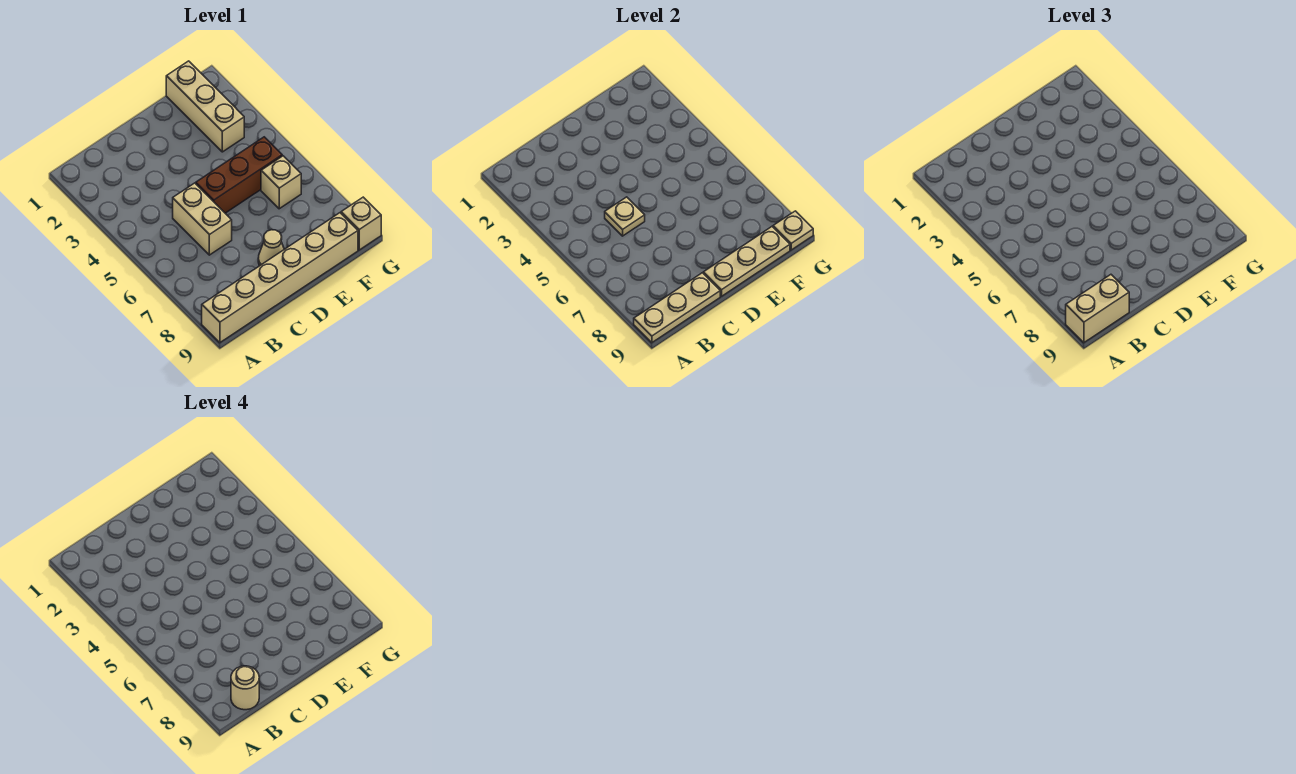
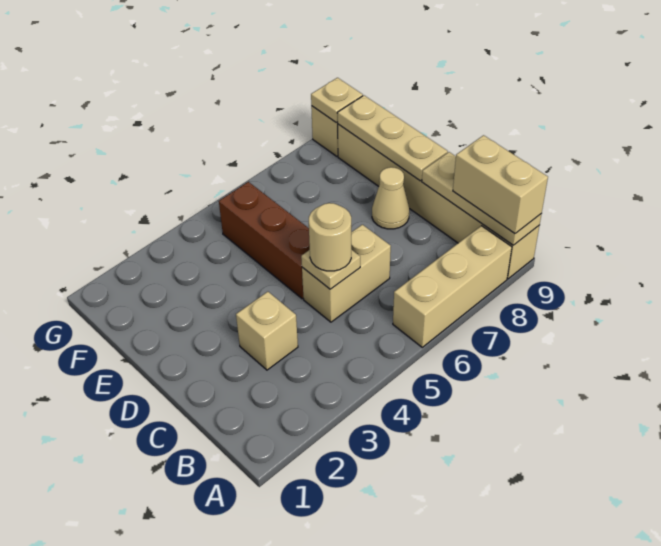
tan round brick B9 level 4 -> tan round brick C5 level 3
tan brick F1:F3 level 1 -> tan brick A6:A8 level 1
tan brick F6 level 1 -> tan brick C3 level 1

